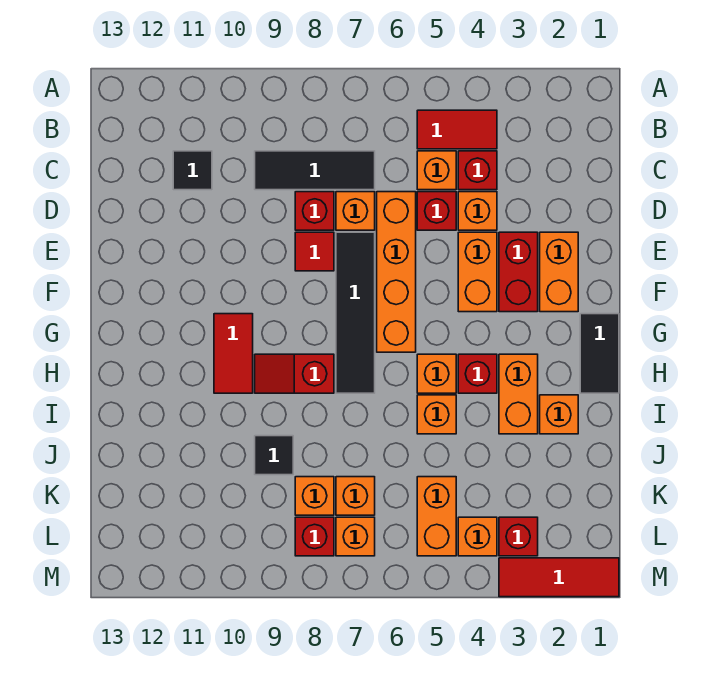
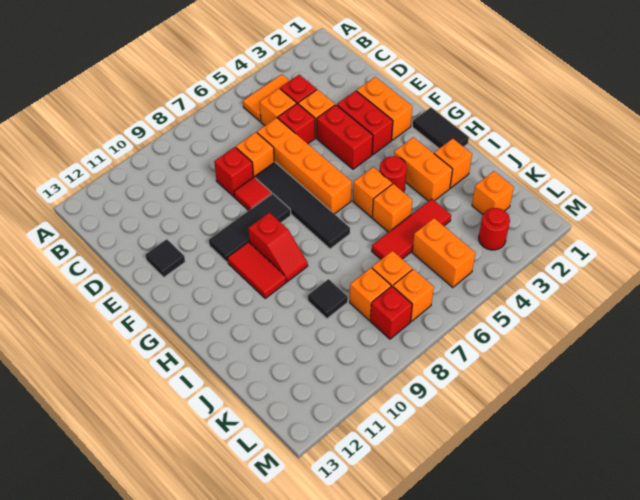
red tile B4:B5 level 1 -> orange tile B4:B5 level 1
black tile C7:C9 level 1 -> black tile F8:F10 level 1
black tile C11 level 1 -> black tile E12 level 1
orange brick E4:F4 level 1 -> red brick E4:F4 level 1
red brick H4 level 1 -> red round brick H4 level 1
red slope H8:H9 level 1 top 8 -> red slope G9:H9 level 1 top G
red brick L3 level 1 -> red round brick L3 level 1
orange brick L4 level 1 -> orange brick K2 level 1
red tile M1:M3 level 1 -> red tile J4:J6 level 1

